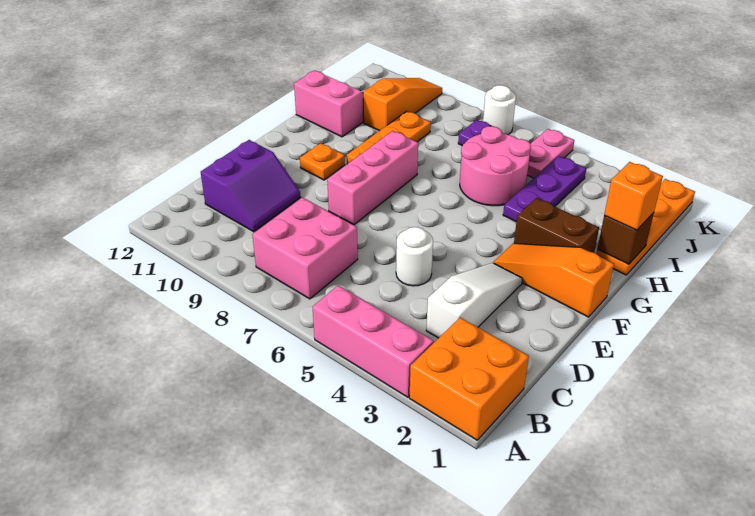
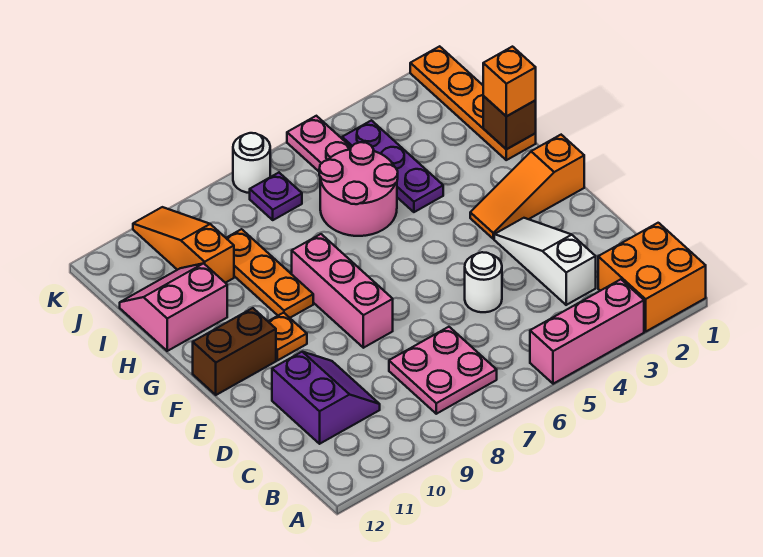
pink brick B7:C8 level 1 -> pink plate B7:C8 level 1
brown brick G2:G3 level 1 -> brown brick F11:F12 level 1

